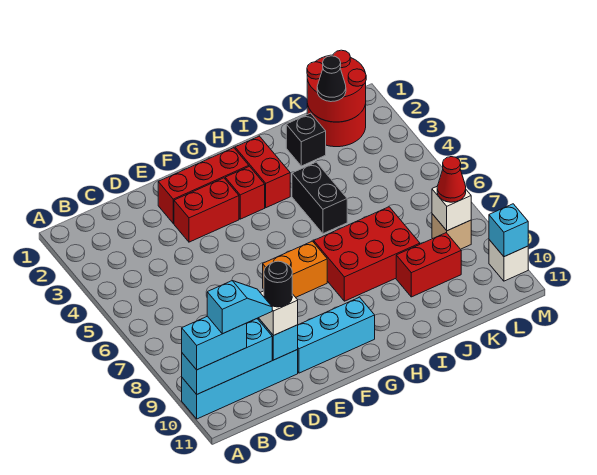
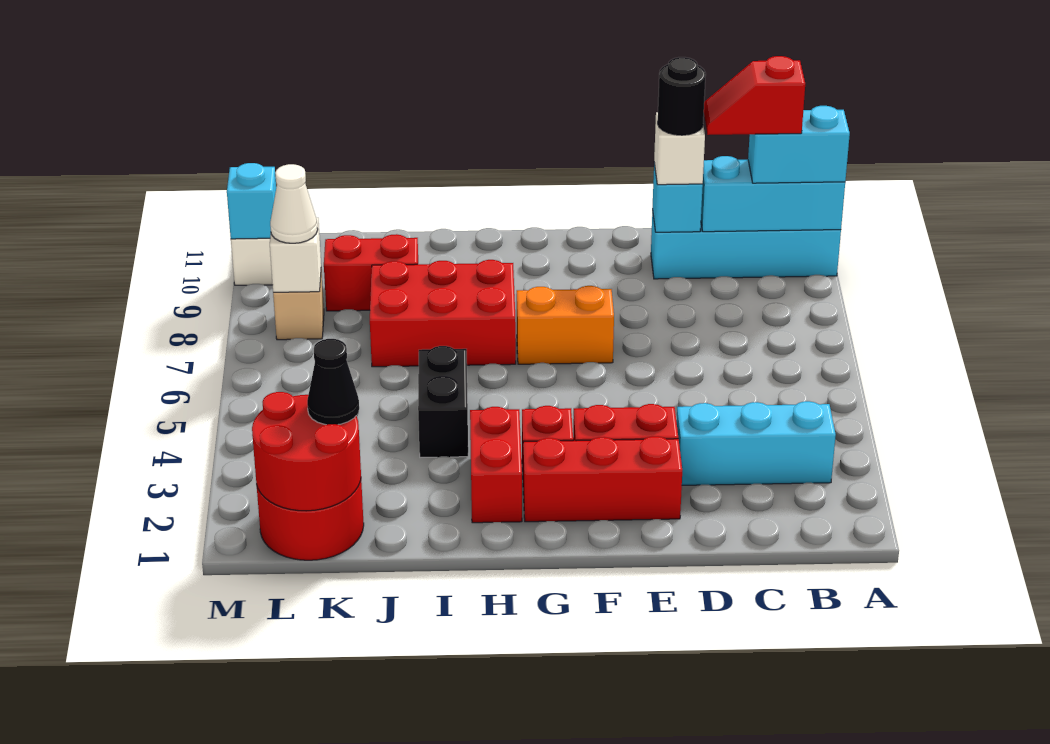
cyan slope B10:C10 level 4 top B -> red slope B10:C10 level 4 top B
cyan brick E10:G10 level 1 -> cyan brick B3:D3 level 1
black brick J2 level 1 -> none
red cone L8 level 3 -> white cone L8 level 3

